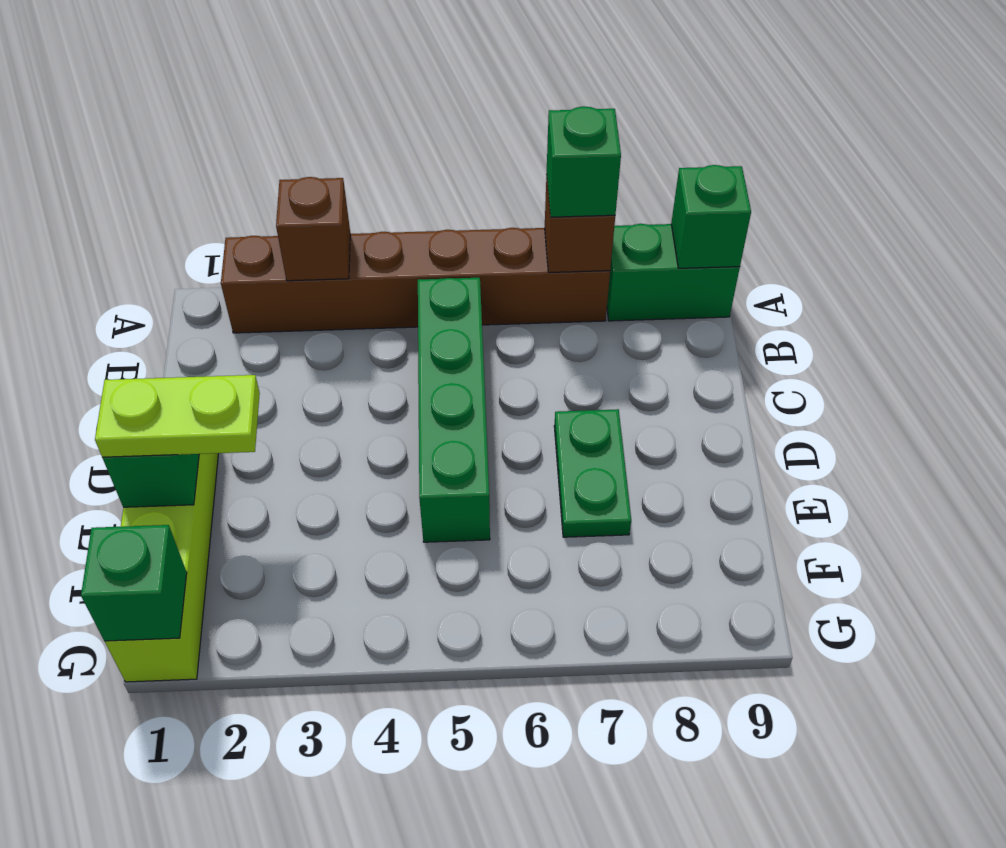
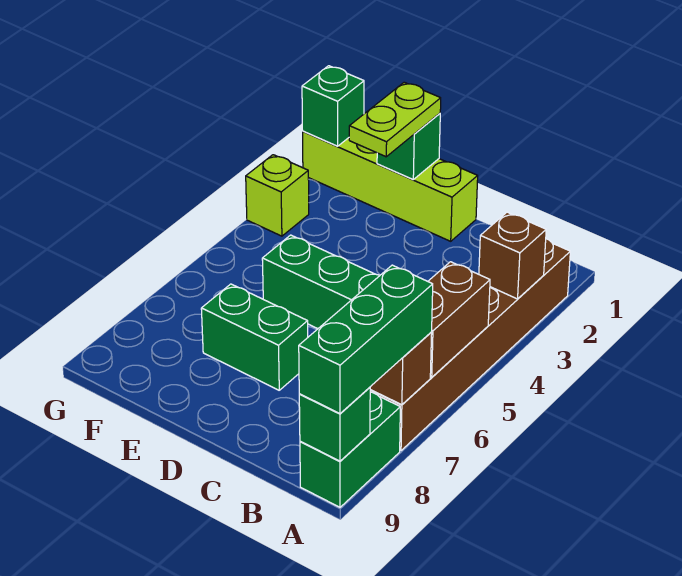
none -> brown brick A5:A6 level 2
green brick A7 level 3 -> green brick A7:A9 level 3
green plate D7:E7 level 1 -> green brick D7:E7 level 1
none -> lime brick G3 level 1

